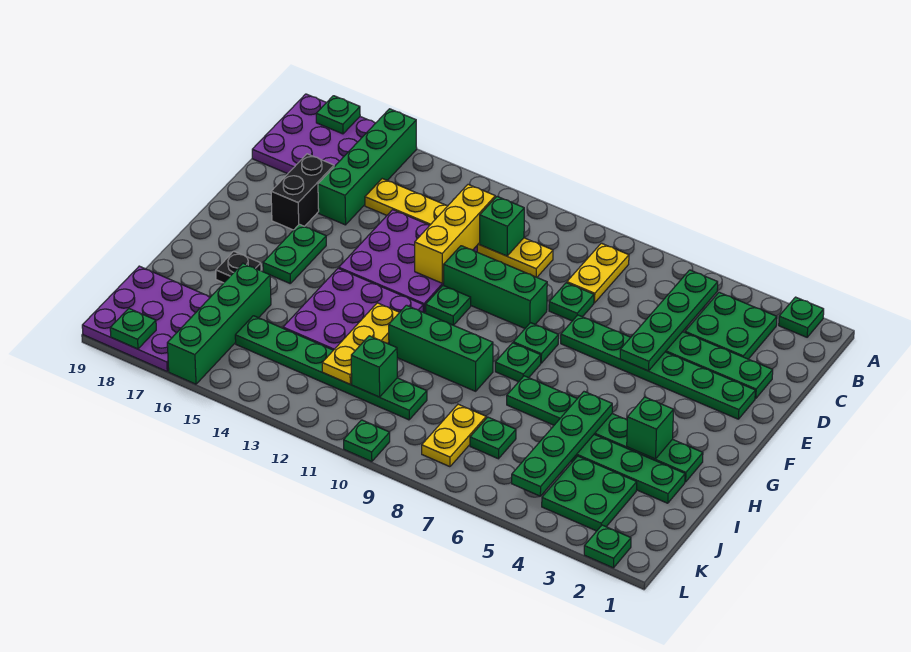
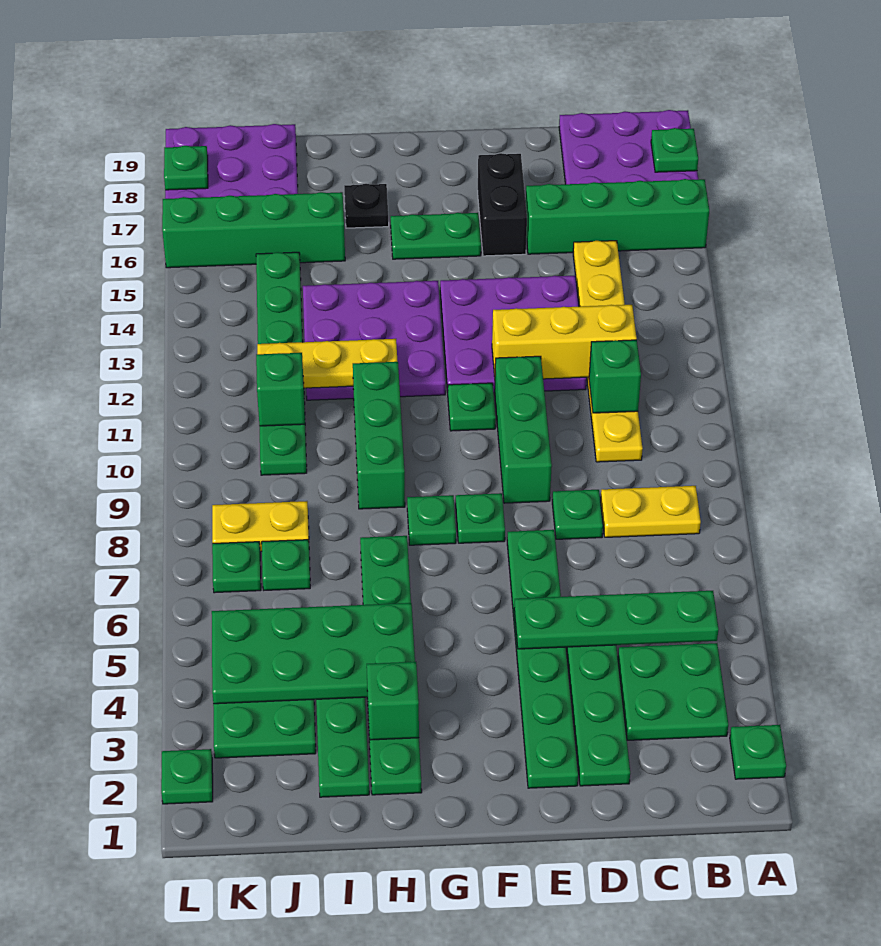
black brick D17:E17 level 1 -> black brick E16:E17 level 1
green plate H5:K5 level 2 -> green plate H4:K5 level 2
green plate L10 level 1 -> green plate K7 level 1

